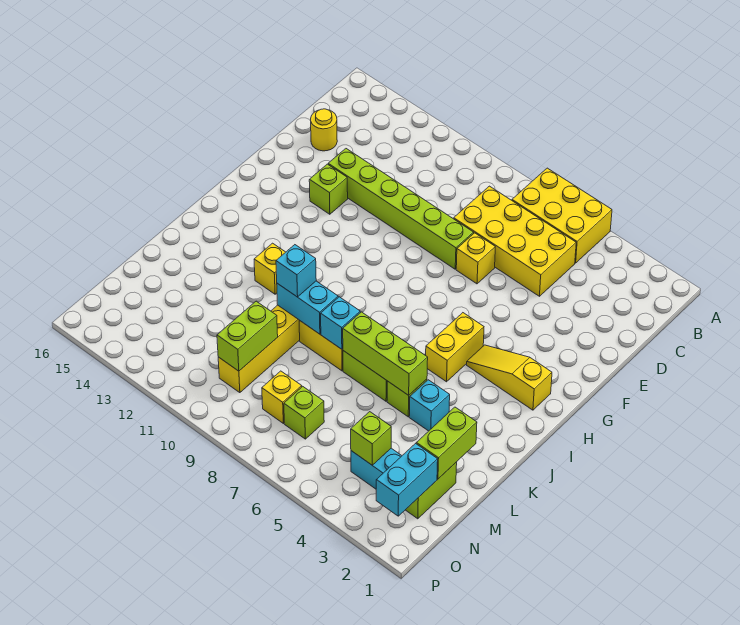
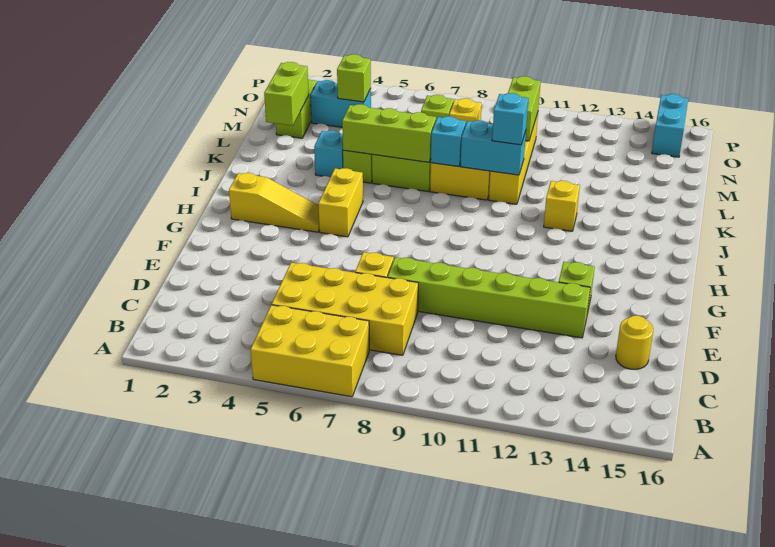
cyan brick N2:O2 level 2 -> cyan brick O15:P15 level 1

